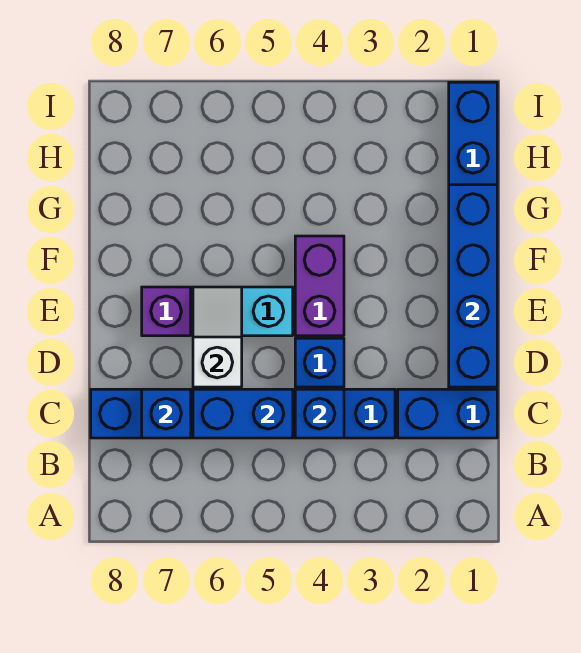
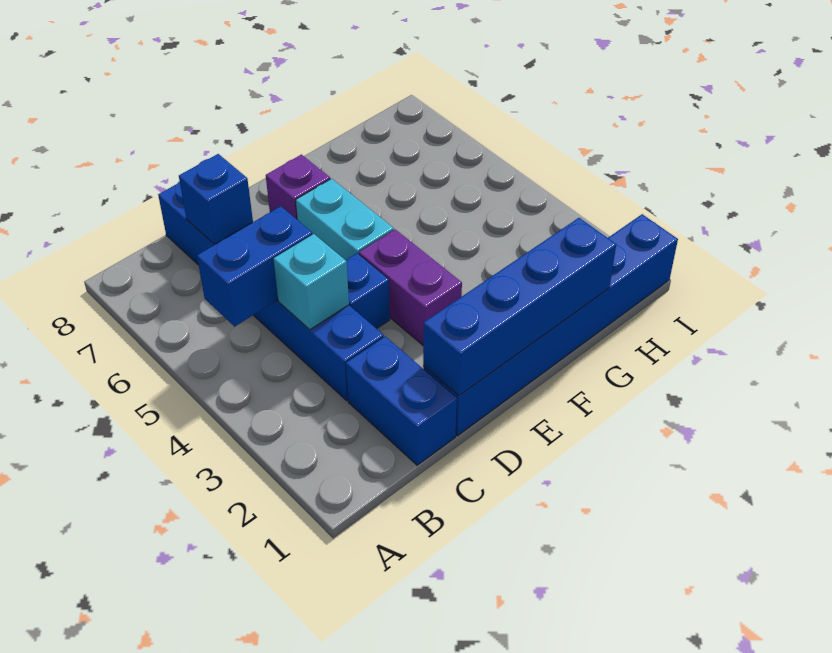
blue brick C4 level 2 -> cyan brick C4 level 2
blue brick C5:C6 level 2 -> blue brick B5:C5 level 2
white slope D6:E6 level 2 top D -> none
purple brick E4:F4 level 1 -> purple brick E3:E4 level 1

